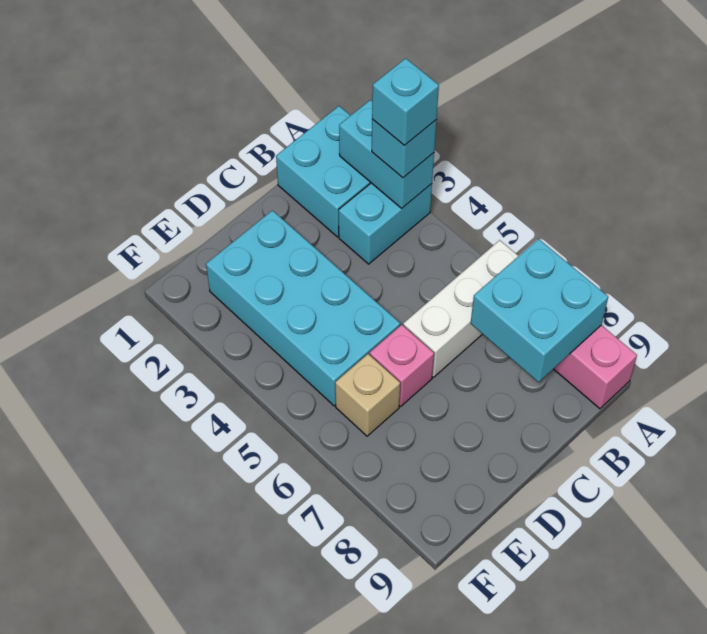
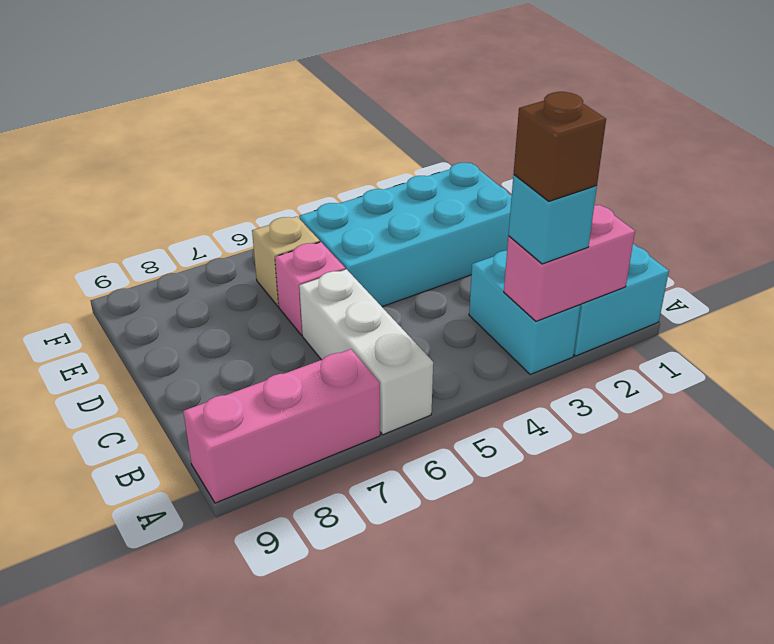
cyan brick A2:A3 level 2 -> pink brick A2:A3 level 2
cyan brick A3 level 4 -> brown brick A3 level 4
cyan brick A7:B8 level 2 -> none

